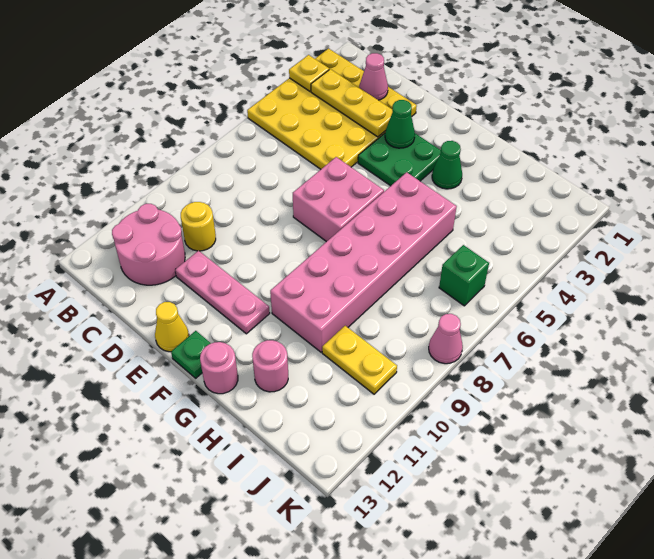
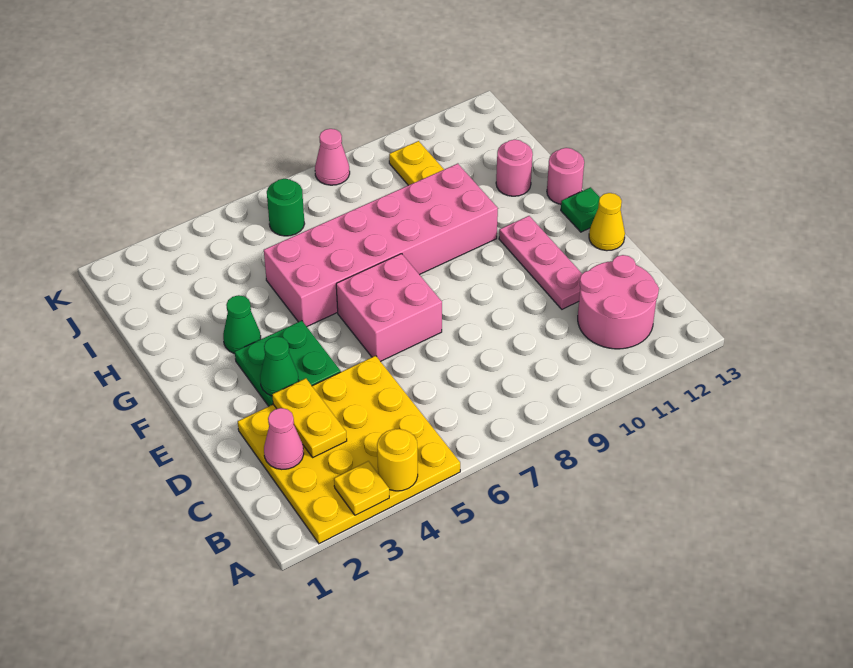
yellow plate B3:D3 level 2 -> yellow plate C3:D3 level 2
yellow round brick C10 level 1 -> yellow round brick A4 level 2
green brick J6 level 1 -> green round brick J6 level 1

